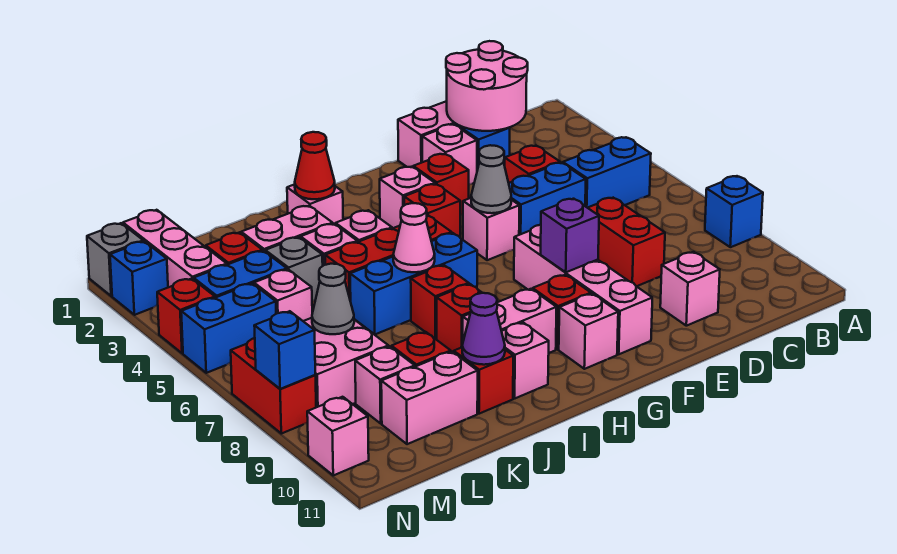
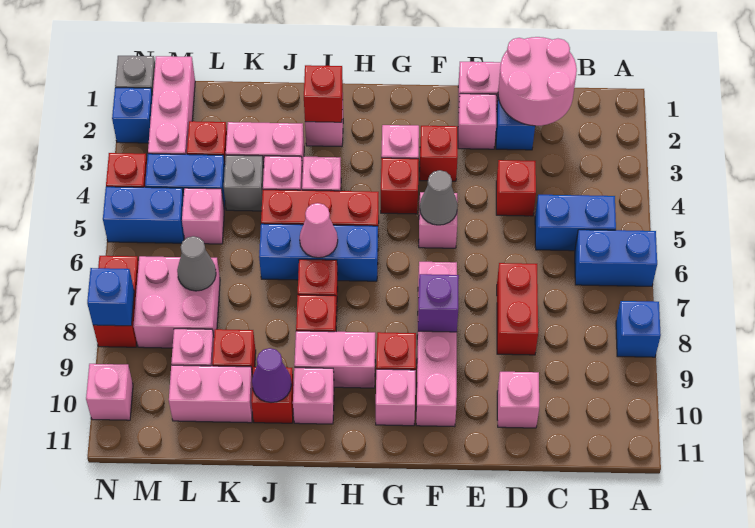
blue brick D5:E5 level 1 -> blue brick A6:B6 level 1
red cone I2 level 2 -> red brick I2 level 2

